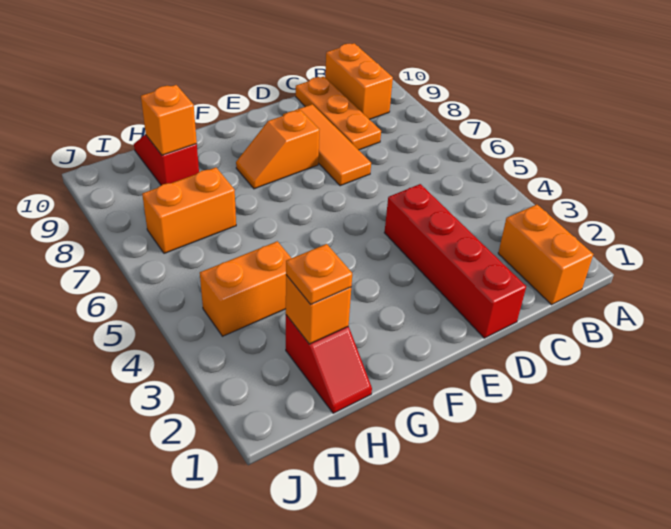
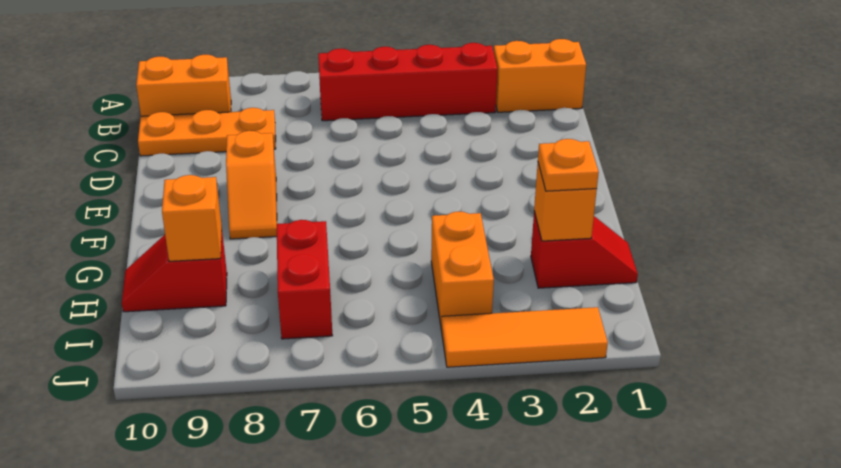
red brick D1:D4 level 1 -> red brick B3:B6 level 1
orange tile D7:D9 level 1 -> orange tile J2:J4 level 1
orange brick H7:I7 level 1 -> red brick H7:I7 level 1

